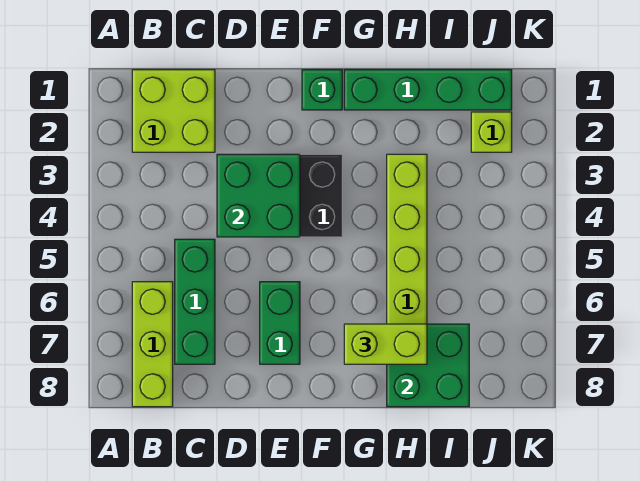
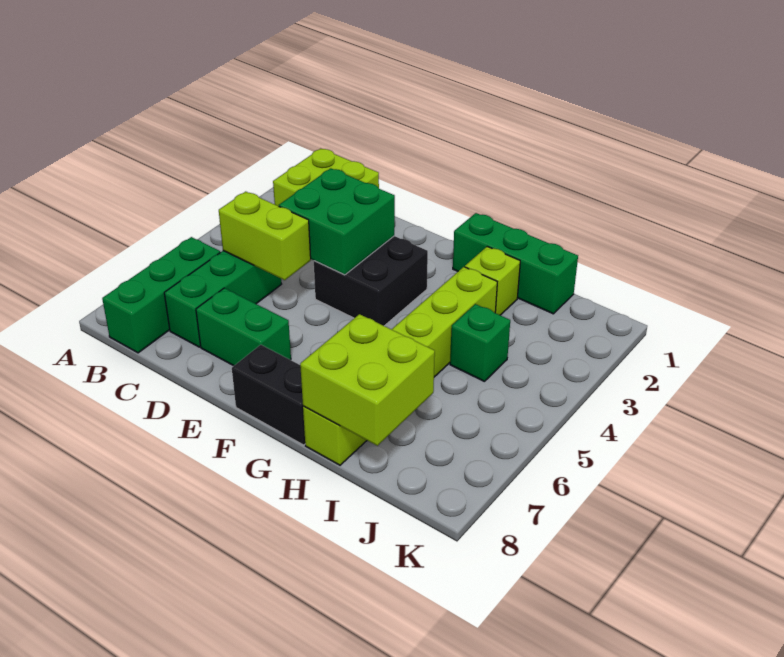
lime brick B6:B8 level 1 -> green brick B6:B8 level 1
green brick E6:E7 level 1 -> green brick D7:E7 level 1
green brick F1 level 1 -> green brick I4 level 1
none -> black brick F8:G8 level 1
green brick G1:J1 level 1 -> green brick G1:I1 level 1
lime brick G7:H7 level 3 -> lime brick C5:D5 level 2
green brick H7:I8 level 2 -> lime brick H7:I8 level 2
lime brick J2 level 1 -> lime brick H2 level 1

